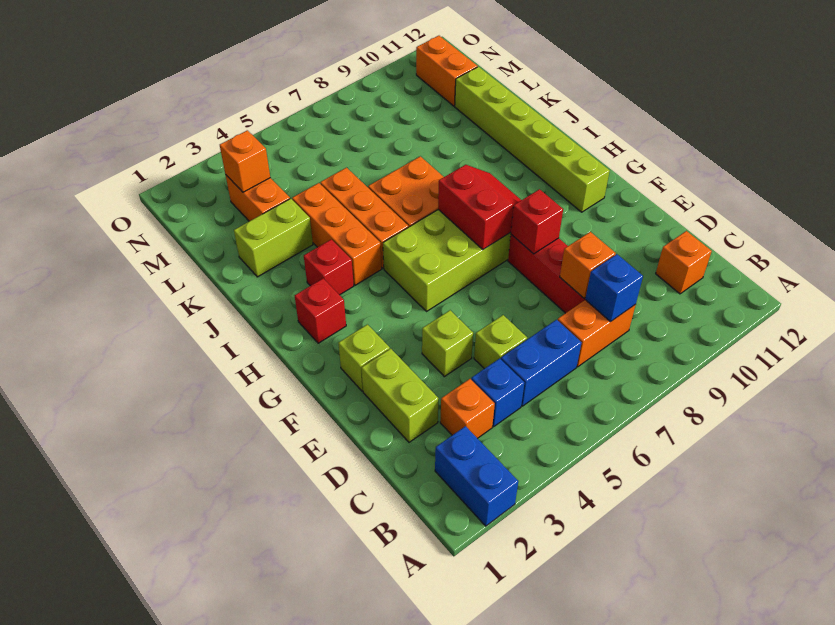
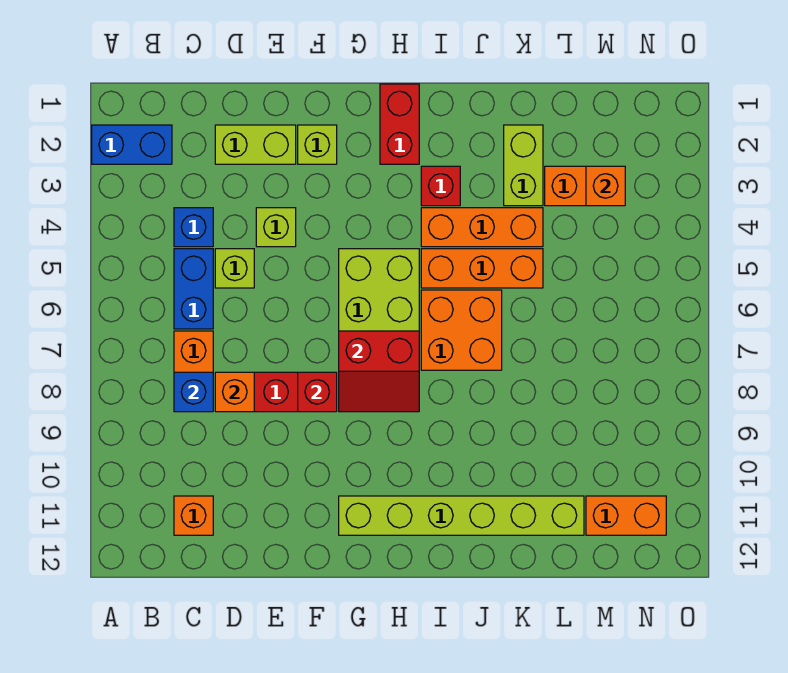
orange brick C3 level 1 -> none
red brick H2 level 1 -> red brick H1:H2 level 1

